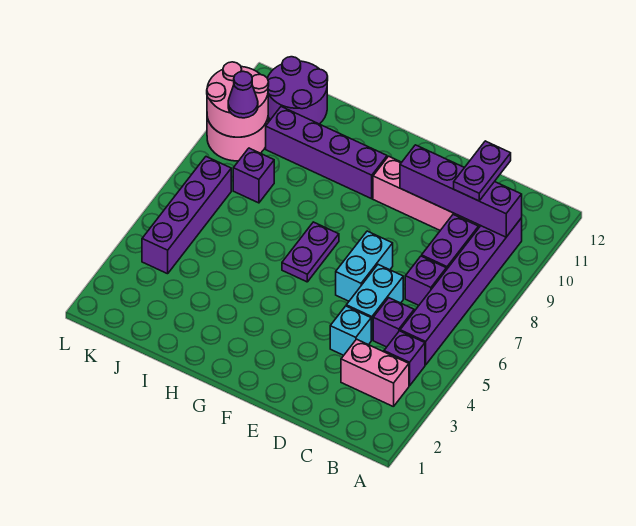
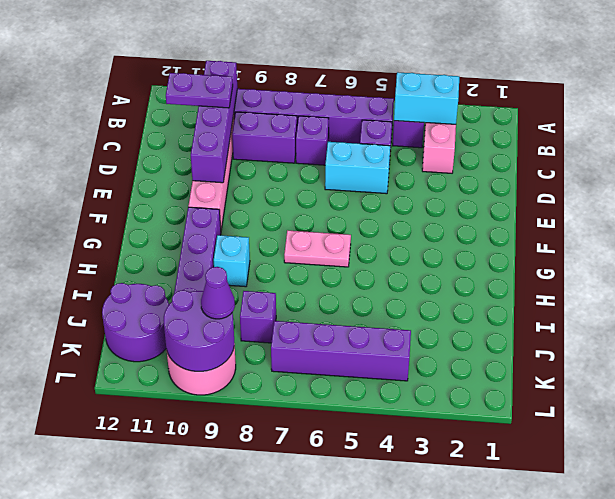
cyan brick D4 level 1 -> cyan brick H9 level 1
cyan brick E6:E7 level 1 -> cyan brick B3:B4 level 2
purple plate G6:G7 level 1 -> pink plate G6:G7 level 1
pink round brick K9:L10 level 2 -> purple round brick K9:L10 level 2

